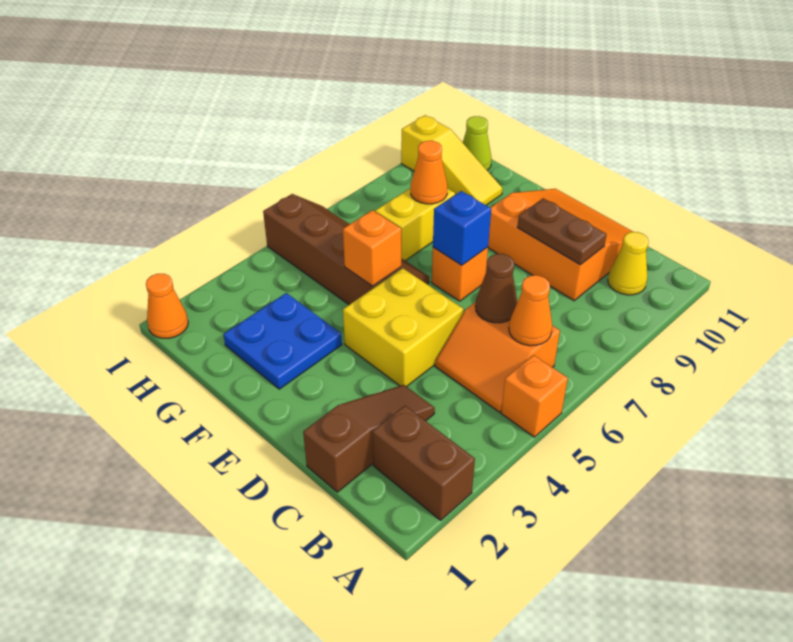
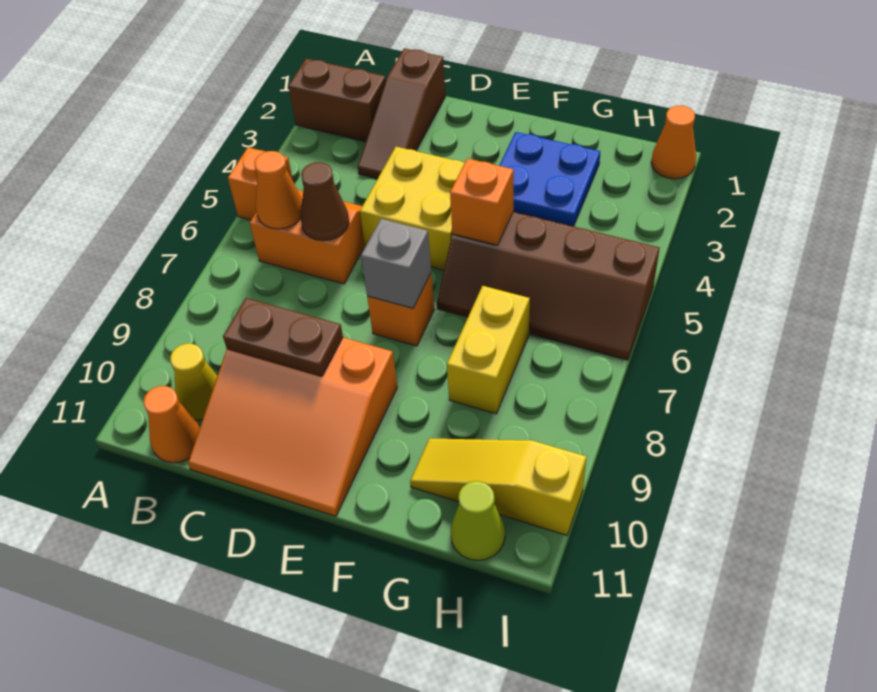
blue brick E7 level 2 -> grey brick E7 level 2
orange cone G8 level 2 -> orange cone B11 level 1

